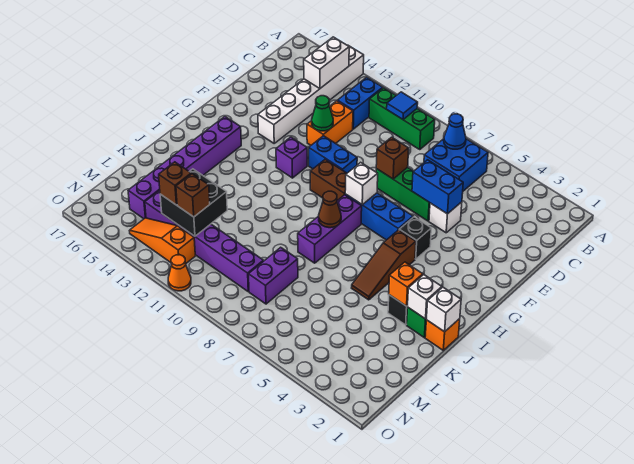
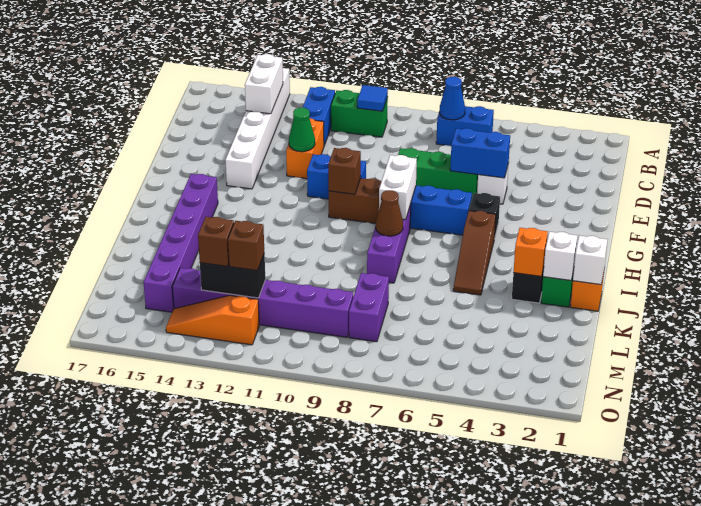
blue brick B6:C7 level 1 -> blue brick B6:B7 level 1
green brick B9:B11 level 1 -> green brick B10:B11 level 1
brown brick E8 level 2 -> brown brick G10 level 2
white brick G8 level 2 -> white brick G8:H8 level 2
purple brick G12 level 1 -> none
black brick L12:M13 level 2 -> black brick M12:M13 level 2
orange cone O11 level 1 -> none

